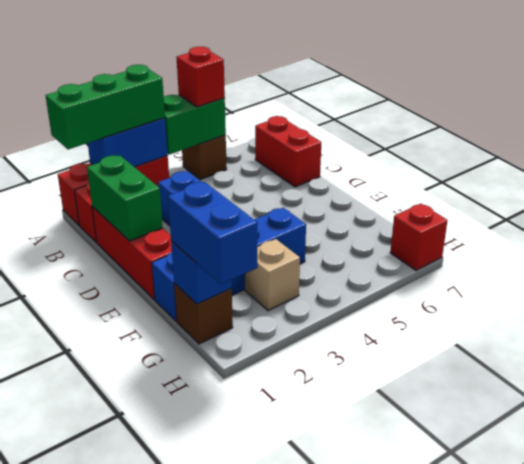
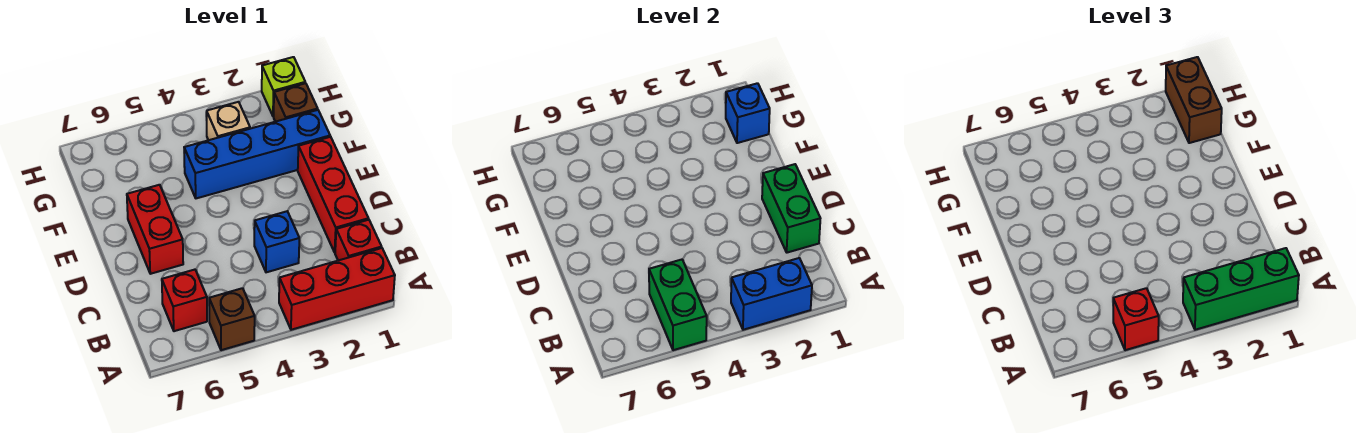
green brick A4:A5 level 2 -> green brick A5:B5 level 2
red brick B7:C7 level 1 -> red brick D6:E6 level 1
blue brick G1:H1 level 3 -> brown brick G1:H1 level 3
none -> lime brick H1 level 1
red brick H7 level 1 -> red brick B6 level 1

